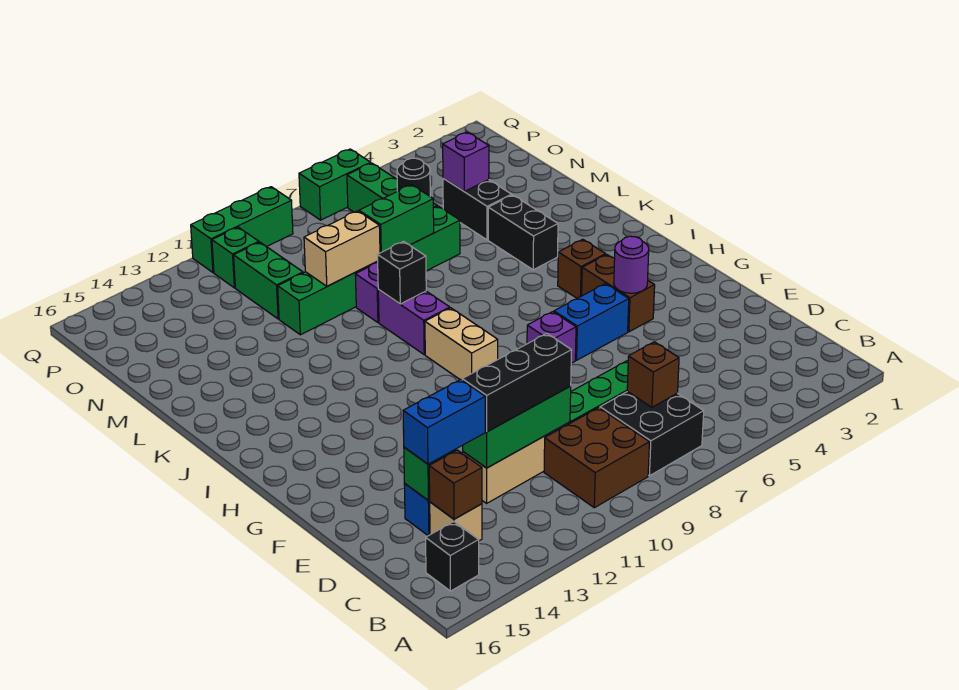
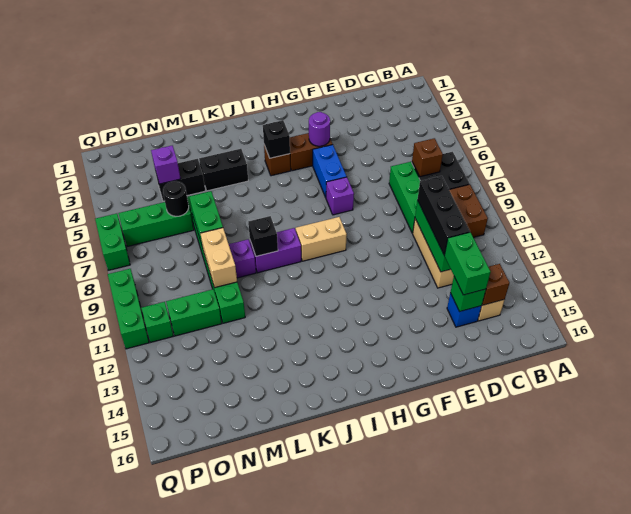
black brick B15 level 1 -> black brick I4 level 2
blue brick D13:D14 level 3 -> green brick D13:D14 level 3

